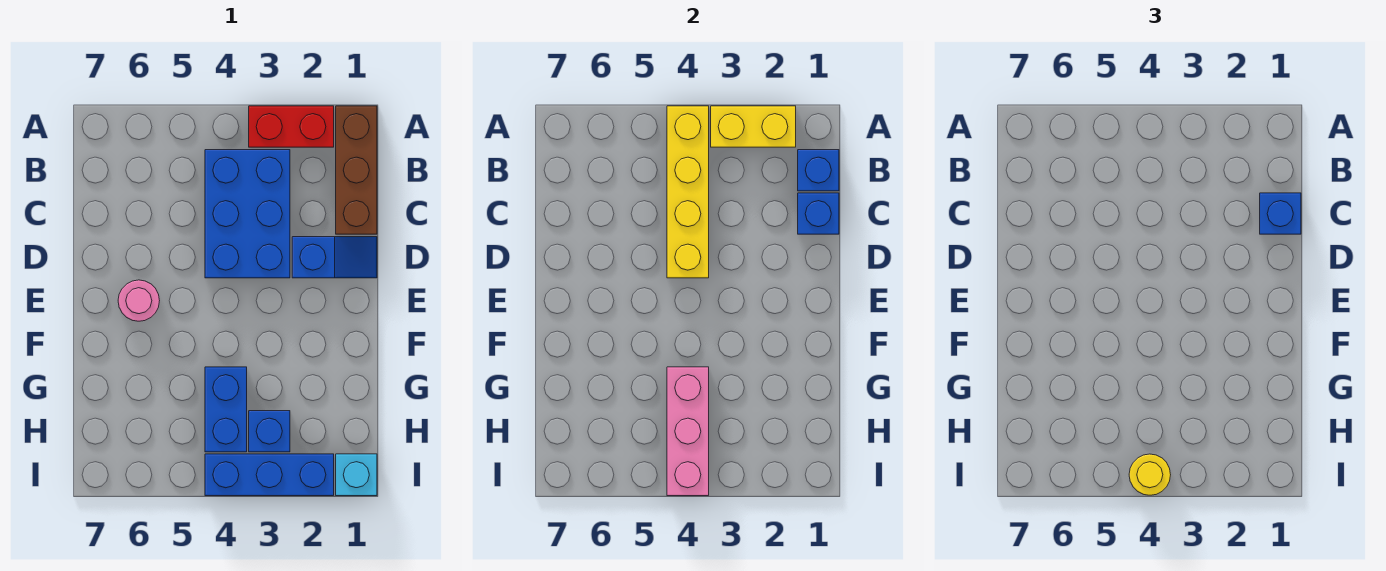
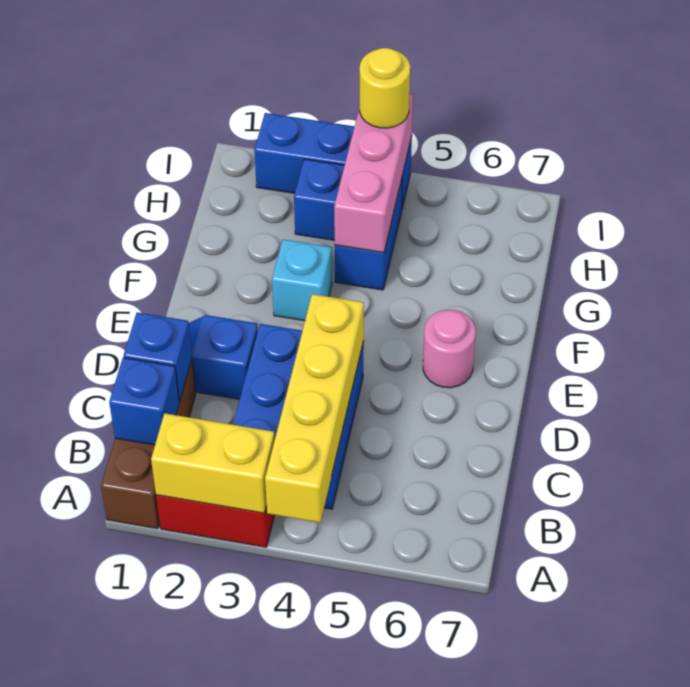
blue brick C1 level 3 -> none
cyan brick I1 level 1 -> cyan brick F3 level 1

